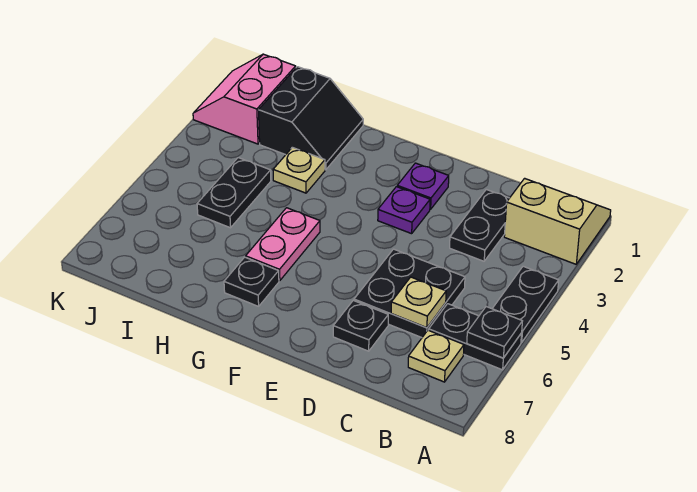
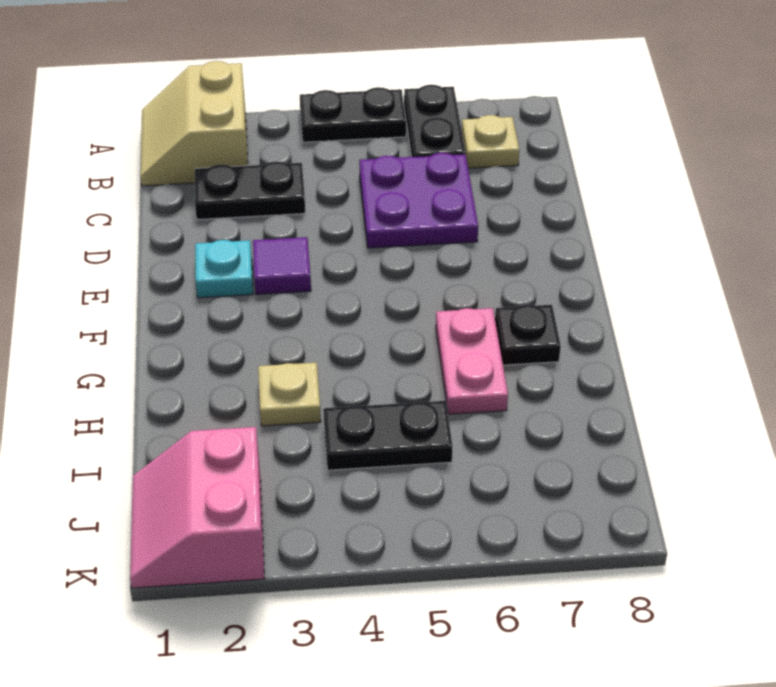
black plate A6 level 2 -> none
black plate C5:D6 level 1 -> purple plate C5:D6 level 1
tan plate C6 level 2 -> none
black plate D7 level 1 -> none
purple plate E2 level 1 -> cyan plate E2 level 1
purple plate E3 level 1 -> purple tile E3 level 1
pink plate G5:G6 level 1 -> pink plate G6:H6 level 1
black slope H1:I2 level 1 top I -> none
pink slope J1:K2 level 1 top J -> pink slope J1:K2 level 1 top 2

